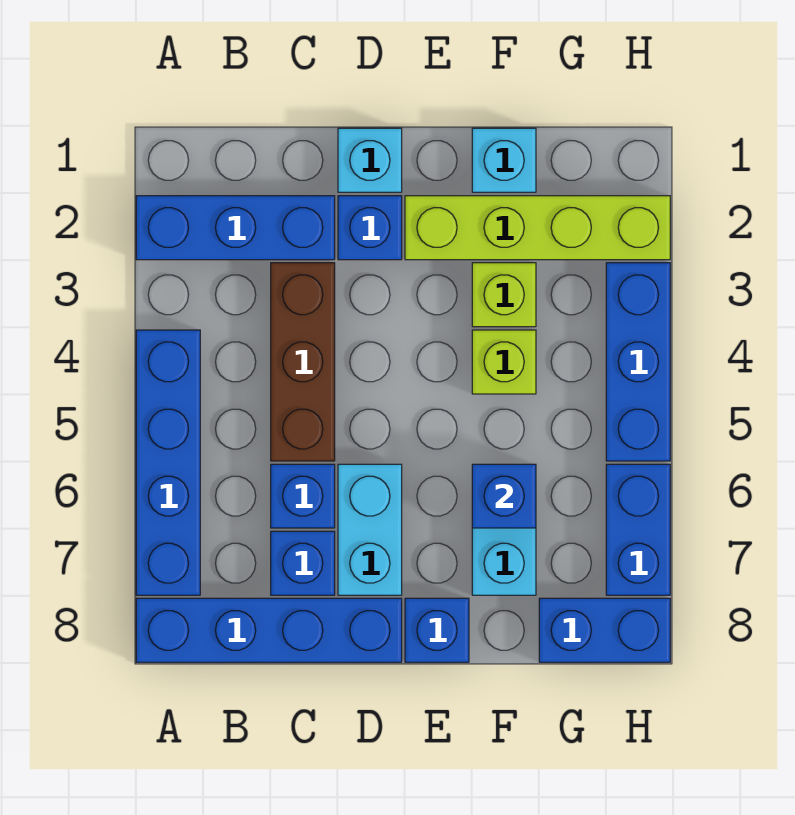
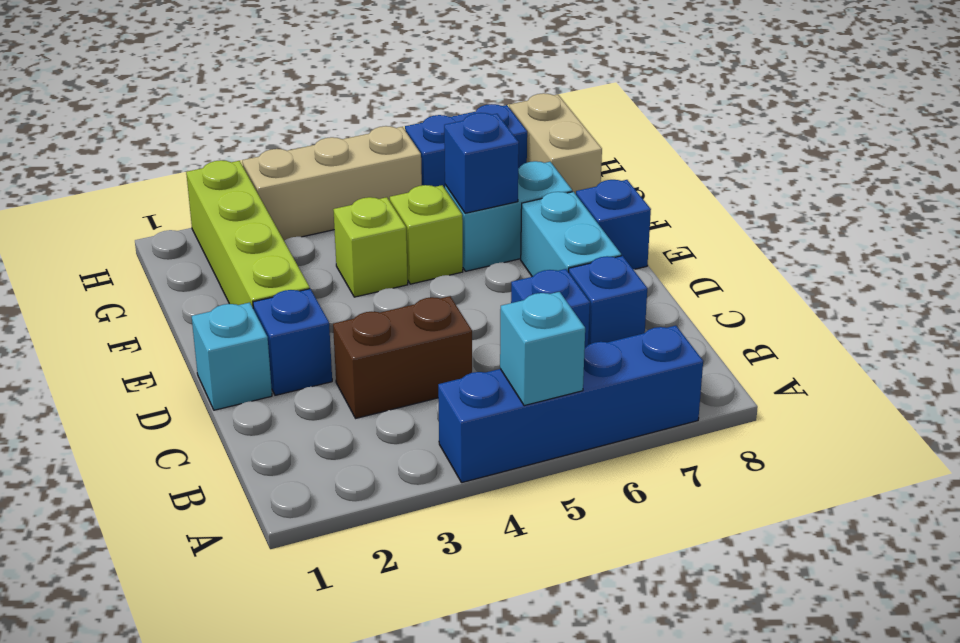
blue brick A2:C2 level 1 -> none
blue brick A8:D8 level 1 -> none
brown brick C3:C5 level 1 -> brown brick C3:C4 level 1
cyan brick D6:D7 level 1 -> cyan brick D7:E7 level 1
cyan brick F1 level 1 -> cyan brick A5 level 2
lime brick F3 level 1 -> lime brick F5 level 1
blue brick G8:H8 level 1 -> tan brick G8:H8 level 1
blue brick H3:H5 level 1 -> tan brick H3:H5 level 1

